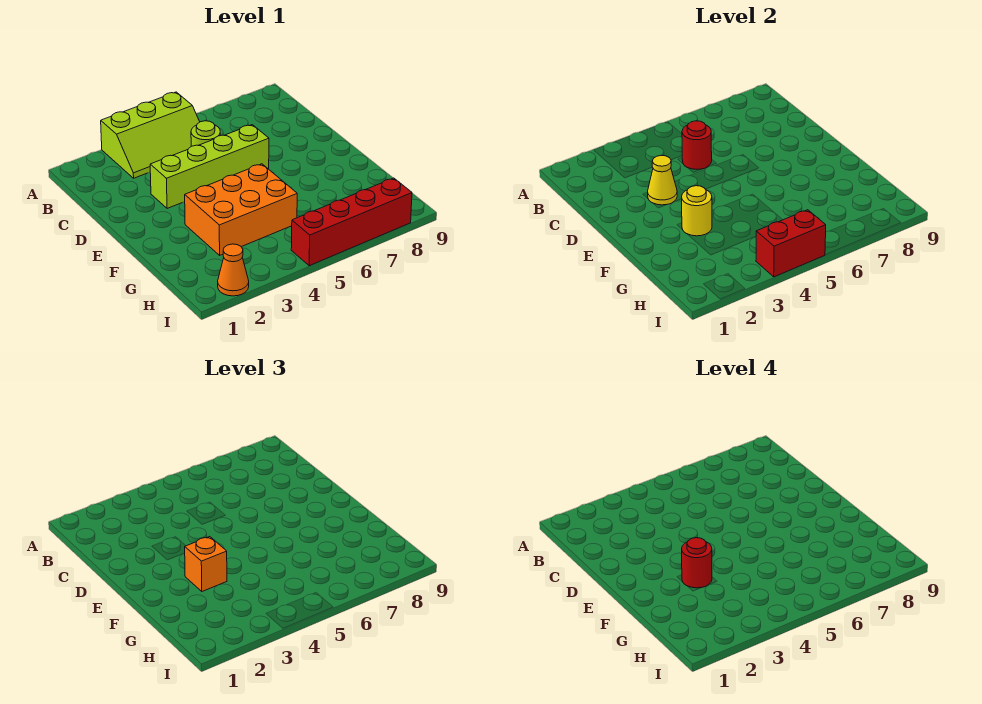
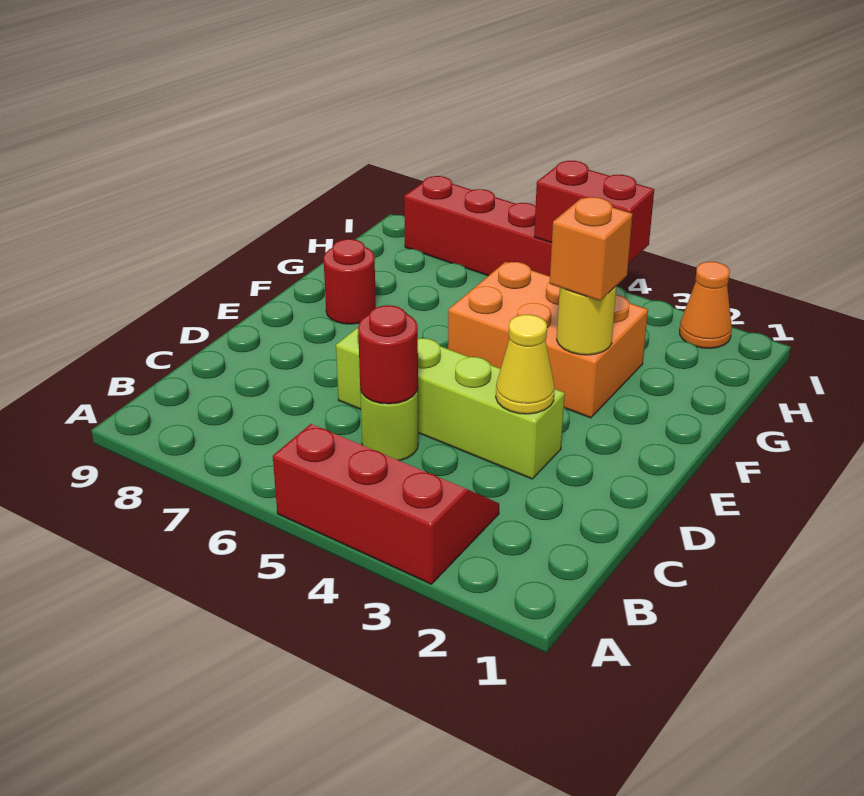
lime slope A3:B5 level 1 top A -> red slope A3:B5 level 1 top A
red round brick F3 level 4 -> red round brick F8 level 1

